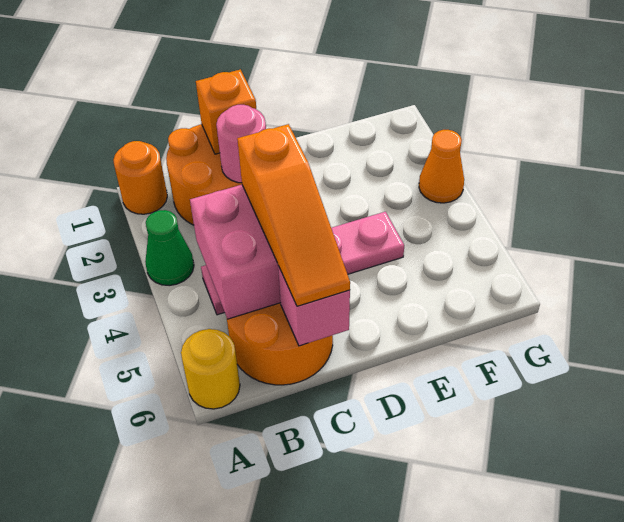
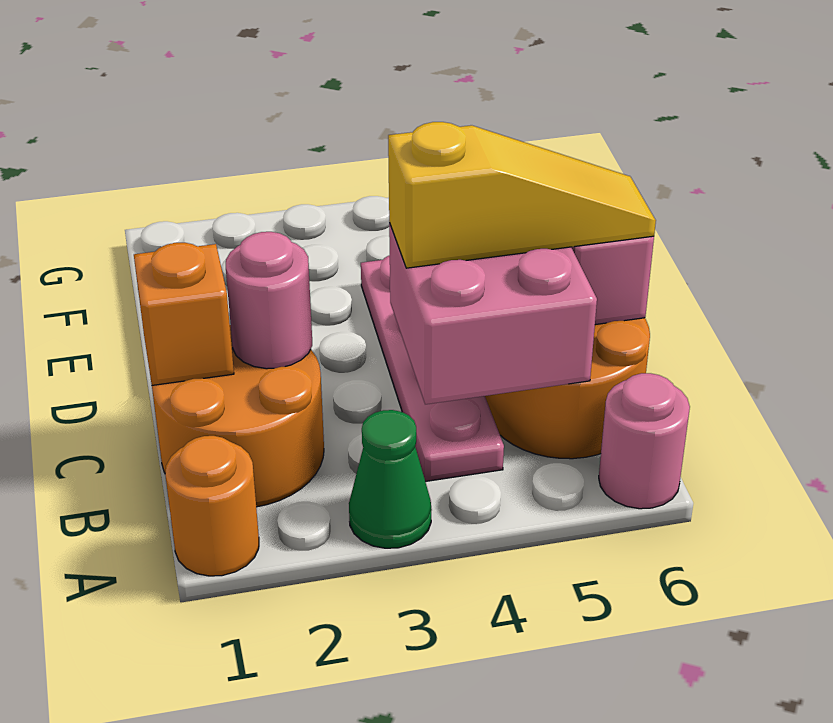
yellow round brick A6 level 1 -> pink round brick A6 level 1
orange slope C4:C6 level 3 top 4 -> yellow slope C4:C6 level 3 top 4
orange cone G3 level 1 -> none

